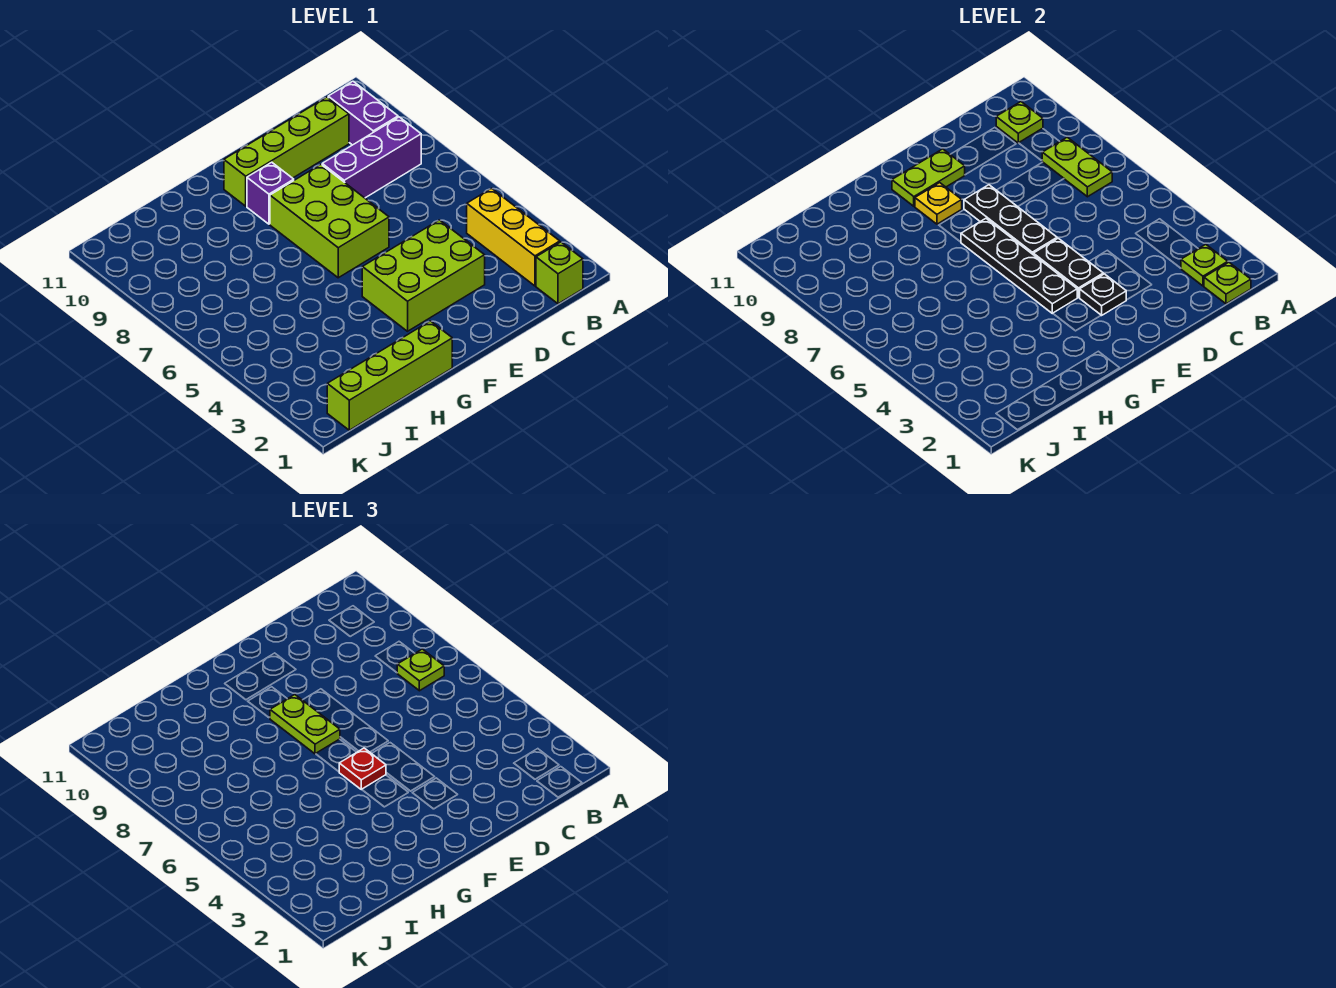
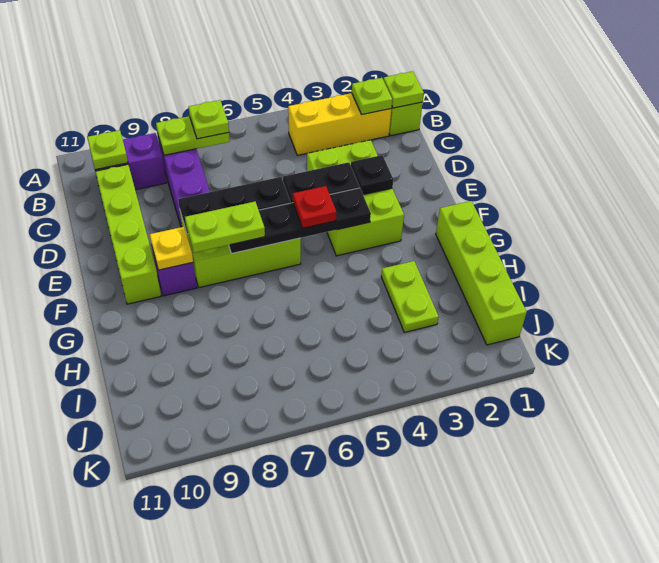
lime plate E10:F10 level 2 -> lime plate H3:I3 level 1

